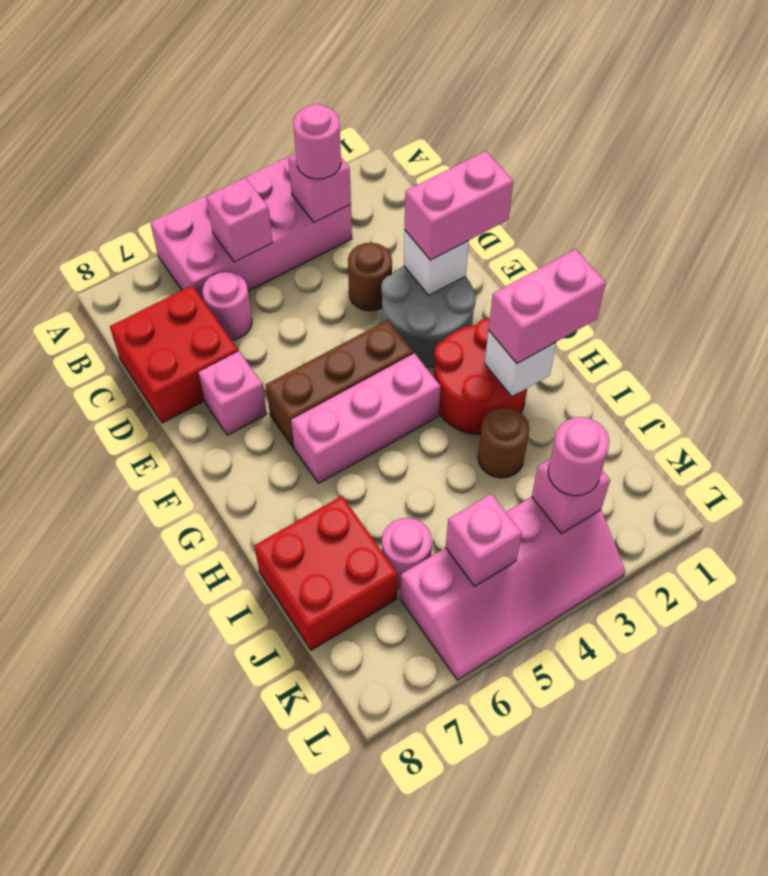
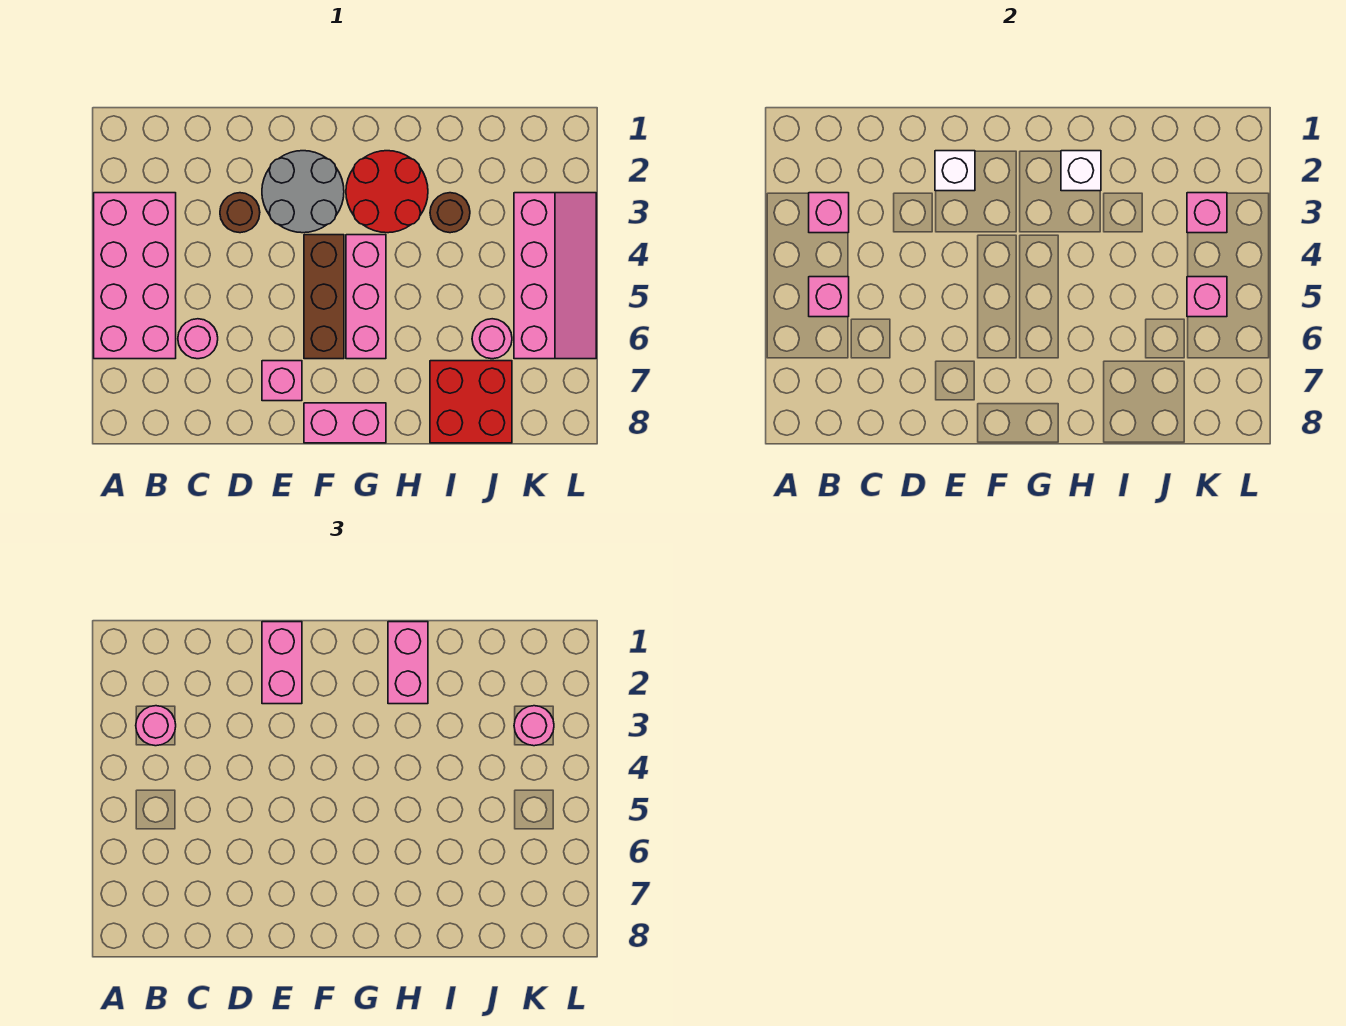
red brick C7:D8 level 1 -> none
none -> pink brick F8:G8 level 1

